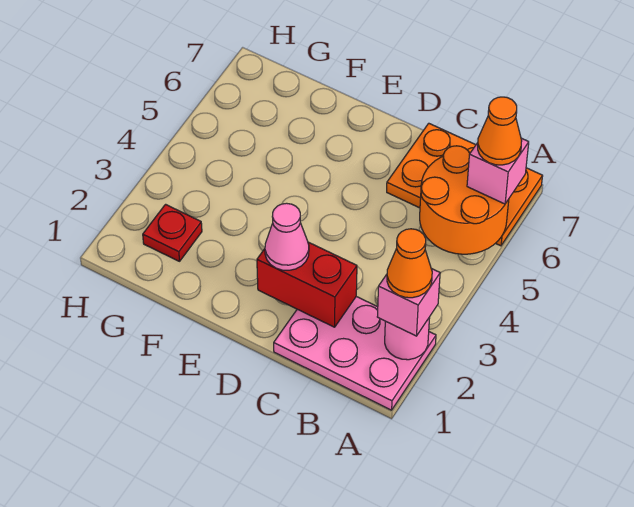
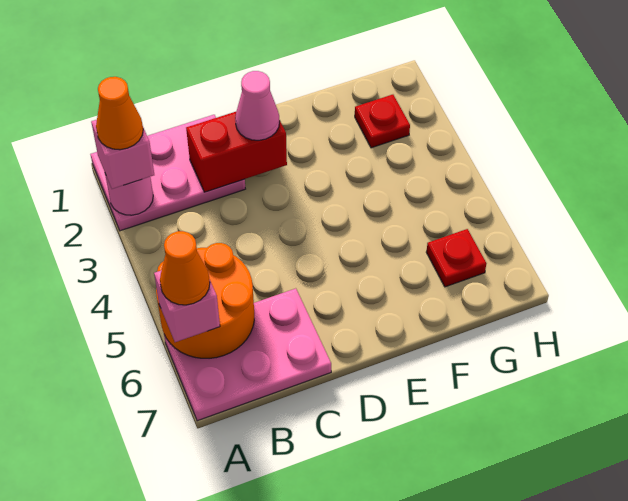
orange plate A6:C7 level 1 -> pink plate A6:C7 level 1
none -> red plate G6 level 1

